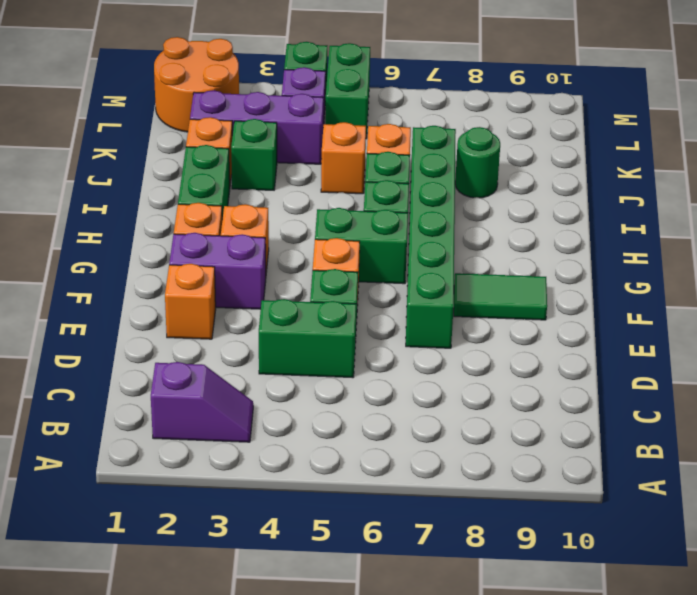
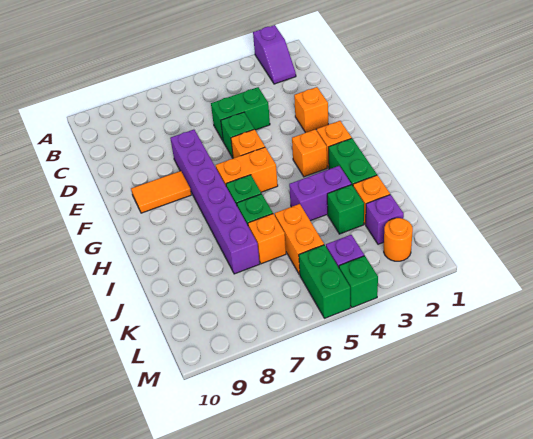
purple slope B2:B3 level 1 top 2 -> purple slope A2:B2 level 1 top A
green brick E7:J7 level 1 -> purple brick E7:J7 level 1
purple brick F2:F3 level 1 -> purple brick I3:I4 level 1
green tile F8:F9 level 1 -> orange tile F8:F9 level 1
green brick G5:G6 level 1 -> orange brick G5:G6 level 1
orange brick J5 level 1 -> orange brick J5:K5 level 1
green round brick J8 level 1 -> none
purple brick K2:K4 level 1 -> purple brick K2 level 1
orange round brick L1:M2 level 1 -> orange round brick L2 level 1

